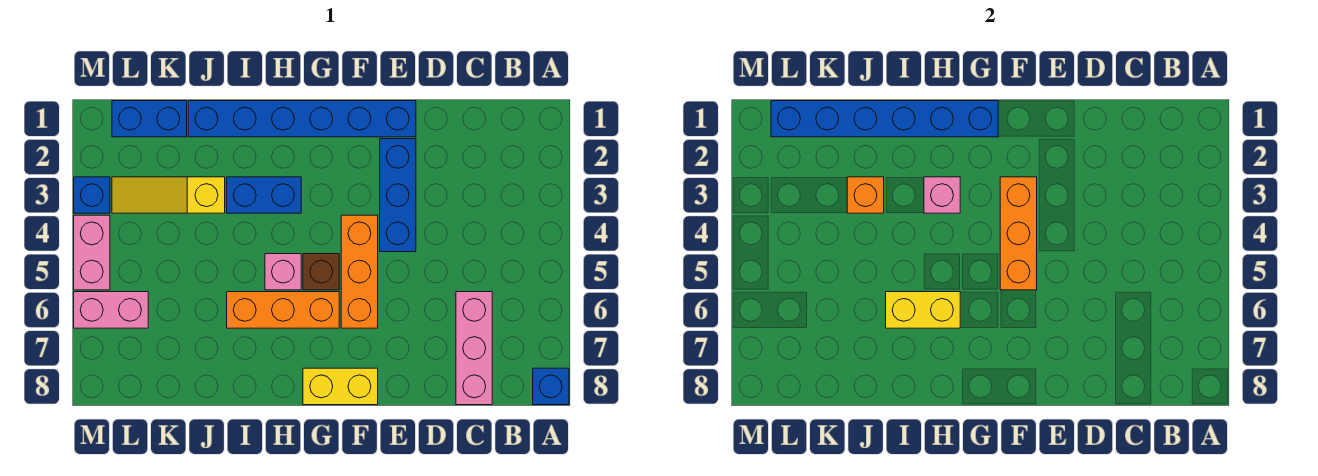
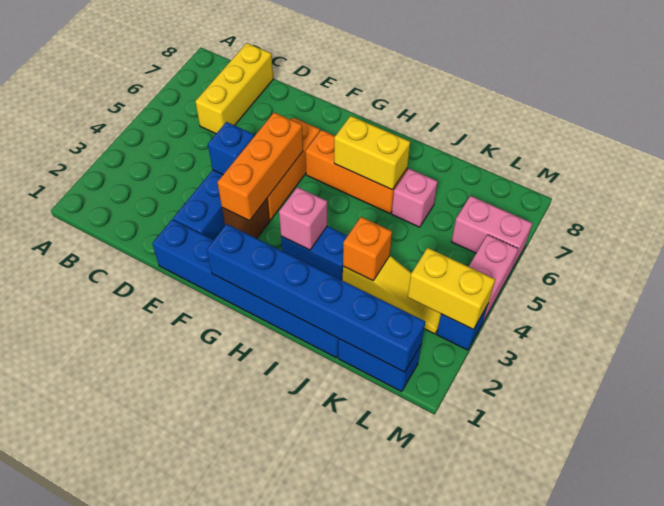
blue brick A8 level 1 -> blue brick E4 level 2
pink brick C6:C8 level 1 -> yellow brick C6:C8 level 1
yellow brick F8:G8 level 1 -> yellow brick L3:M3 level 2
brown brick G5 level 1 -> brown brick F3 level 1
pink brick H5 level 1 -> pink brick J6 level 1

